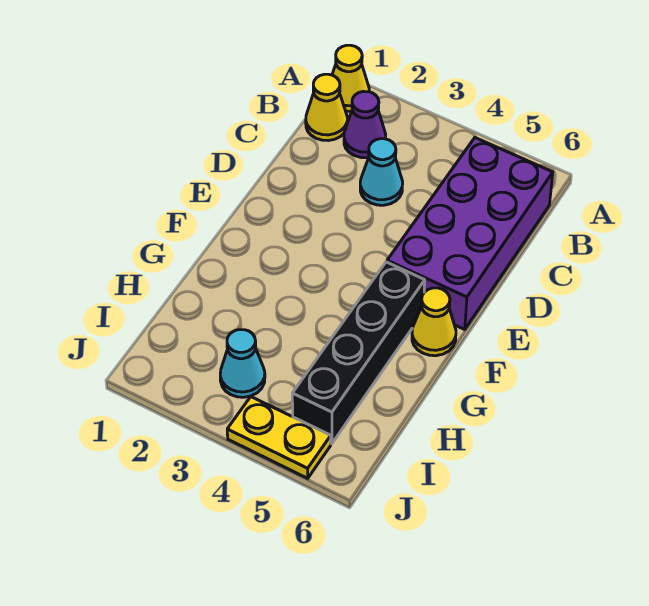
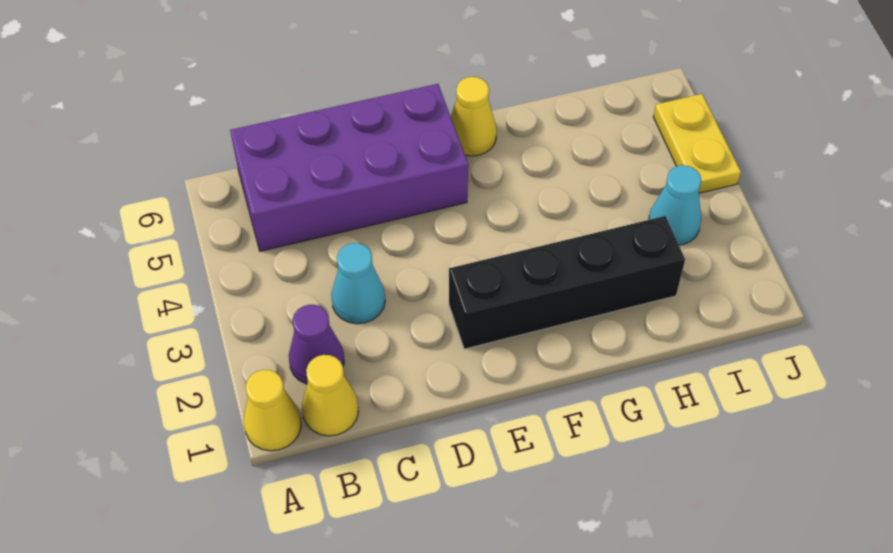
black brick F5:I5 level 1 -> black brick E2:H2 level 1

